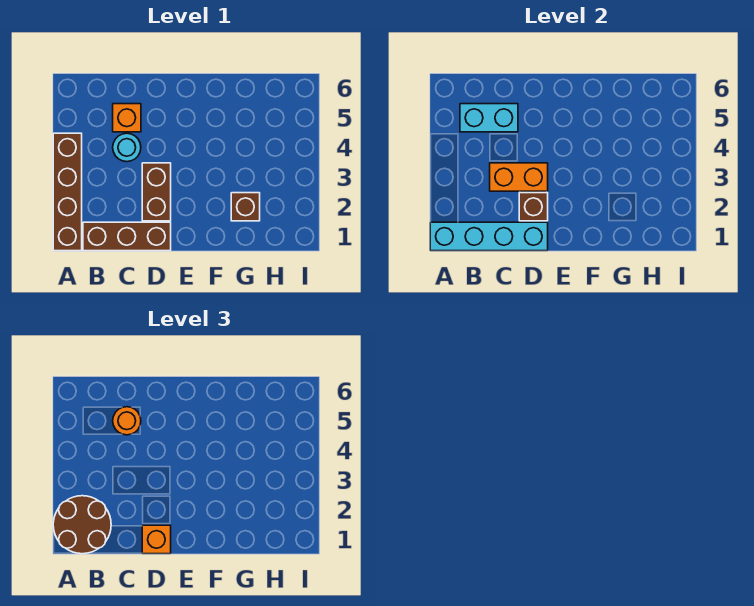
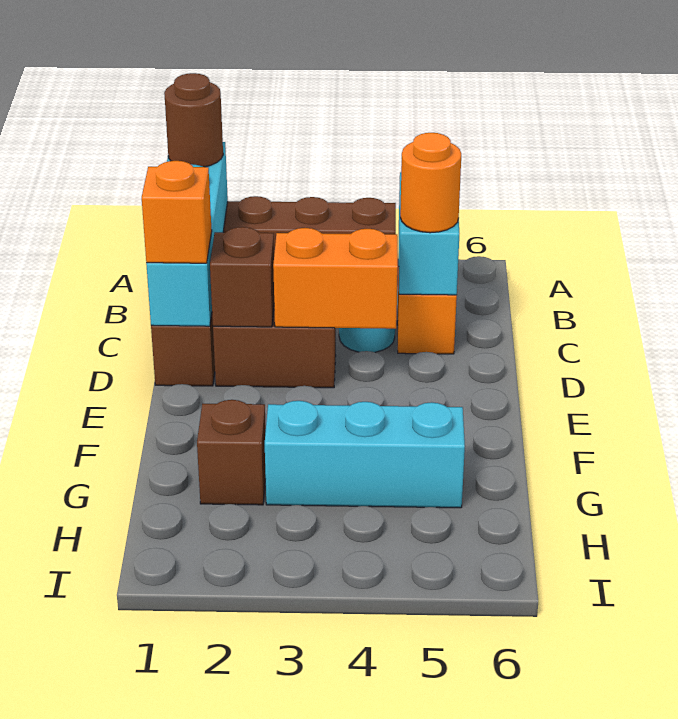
brown round brick A1:B2 level 3 -> brown round brick A1 level 3
orange brick C3:D3 level 2 -> orange brick D3:D4 level 2
none -> cyan brick G3:G5 level 1

